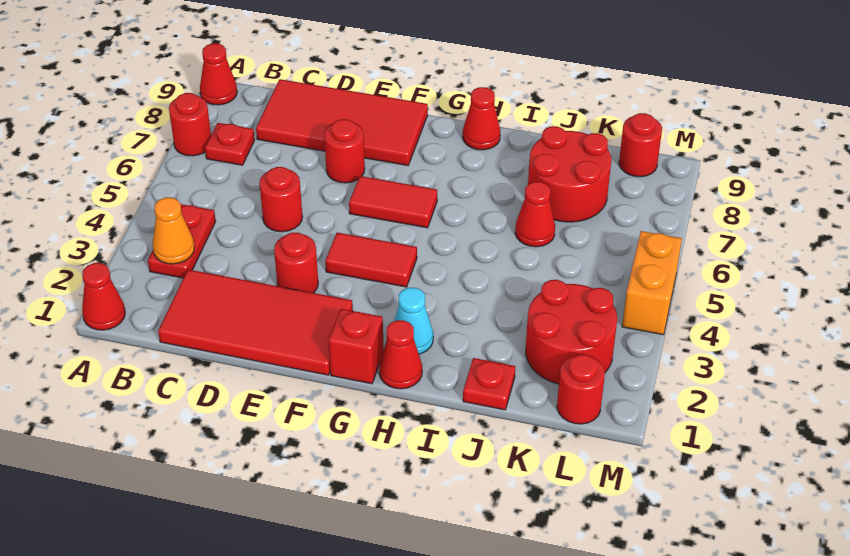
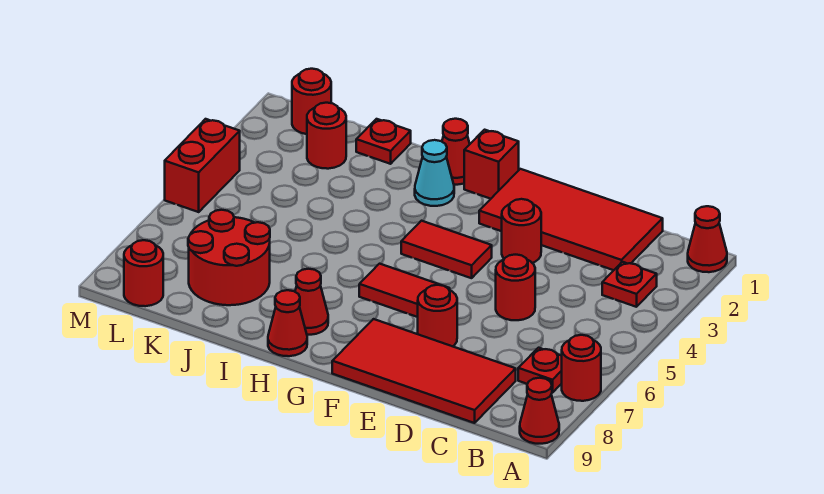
red plate B3:B4 level 1 -> red plate B3 level 1
orange cone B3 level 2 -> none
red cone J6 level 1 -> red cone H8 level 1
red round brick K2:L3 level 1 -> red round brick K2 level 1
orange brick M4:M5 level 1 -> red brick M4:M5 level 1

